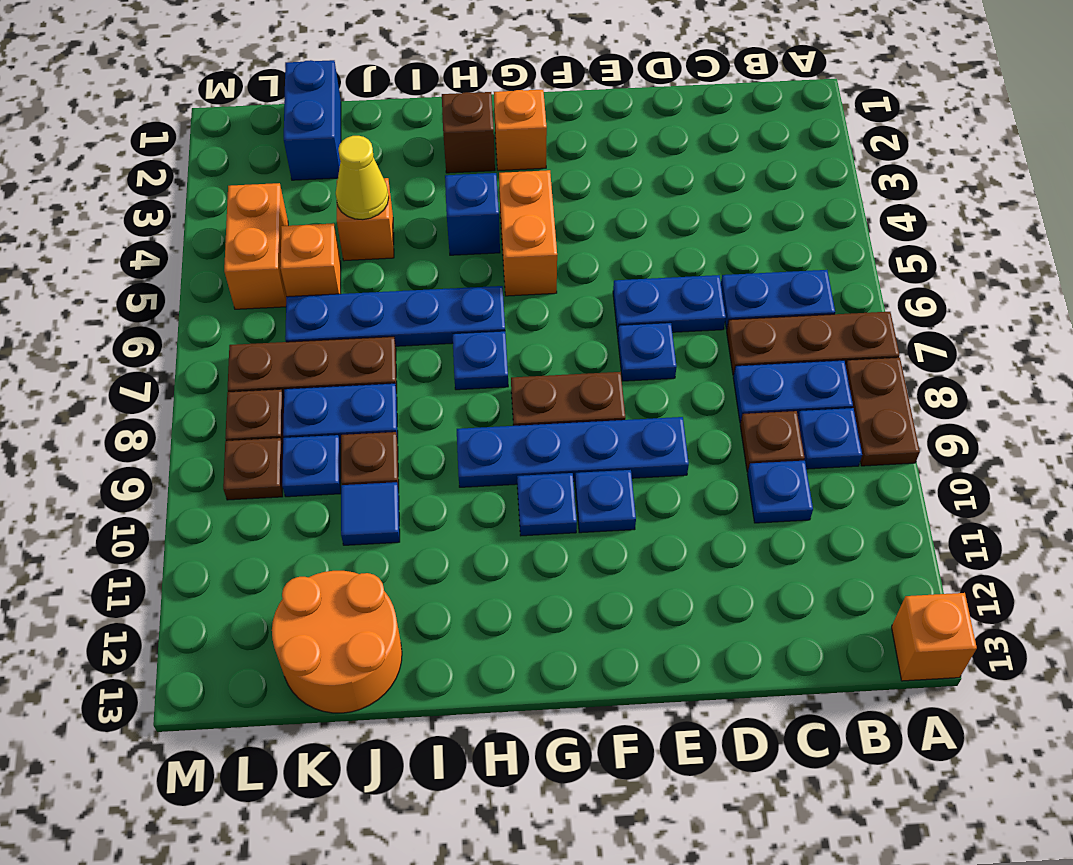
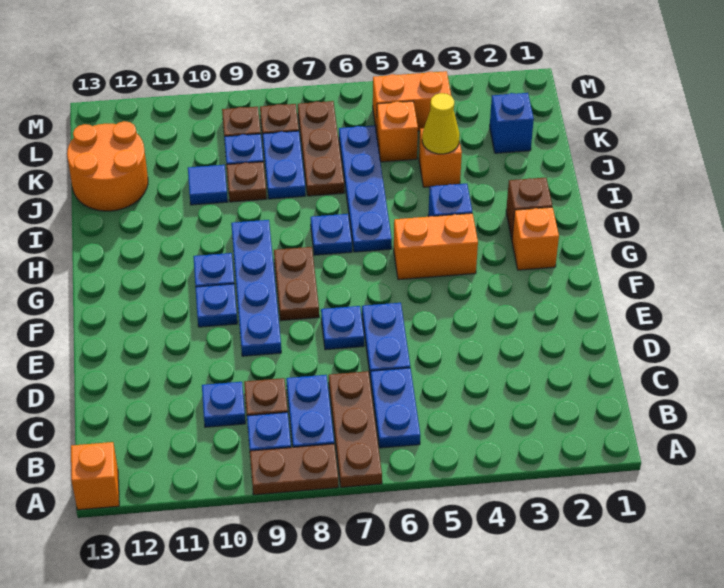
blue brick K1:K2 level 1 -> blue brick K2 level 1

